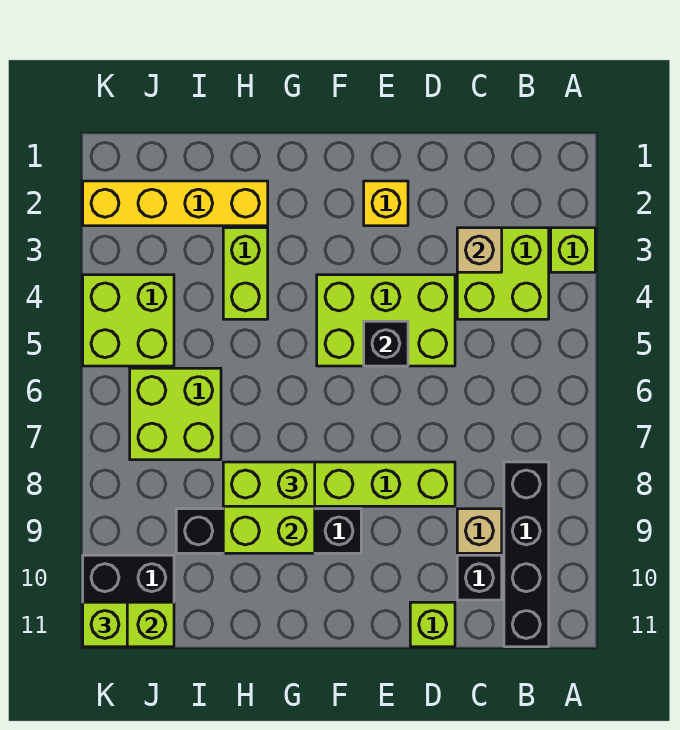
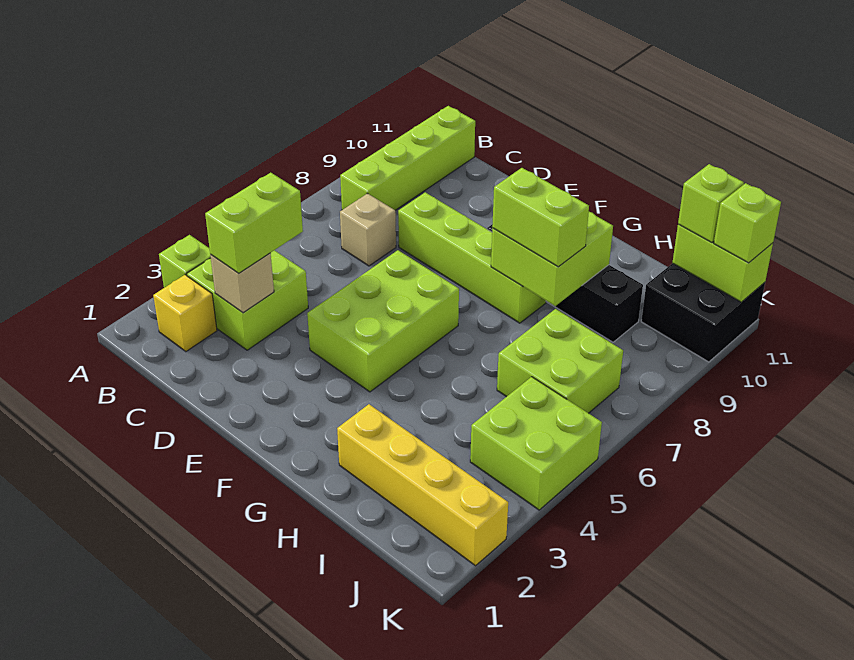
black brick B8:B11 level 1 -> lime brick B8:B11 level 1
tan brick C9 level 1 -> tan brick C7 level 1
black brick C10 level 1 -> none
lime brick D4:F5 level 1 -> lime brick E4:F6 level 1
lime brick D11 level 1 -> lime brick J11 level 3
yellow brick E2 level 1 -> yellow brick B2 level 1
black brick E5 level 2 -> none
lime brick H3:H4 level 1 -> lime brick C3:C4 level 3

